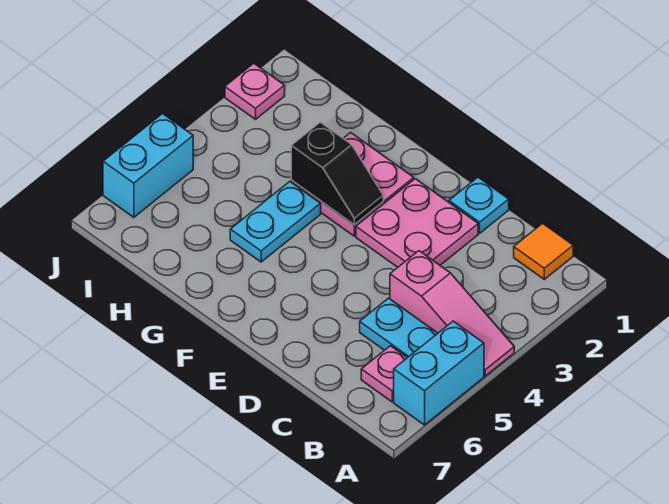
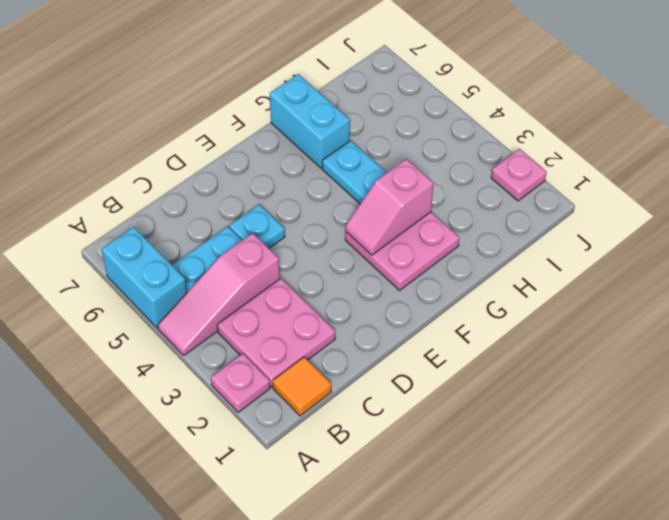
pink plate B6 level 1 -> pink plate A2 level 1
cyan plate D1 level 1 -> cyan plate D5 level 1
pink plate D2:E3 level 1 -> pink plate B2:C3 level 1
black slope F3:G3 level 2 top G -> pink slope F3:G3 level 2 top G
cyan brick J5:J6 level 1 -> cyan brick G6:G7 level 1

